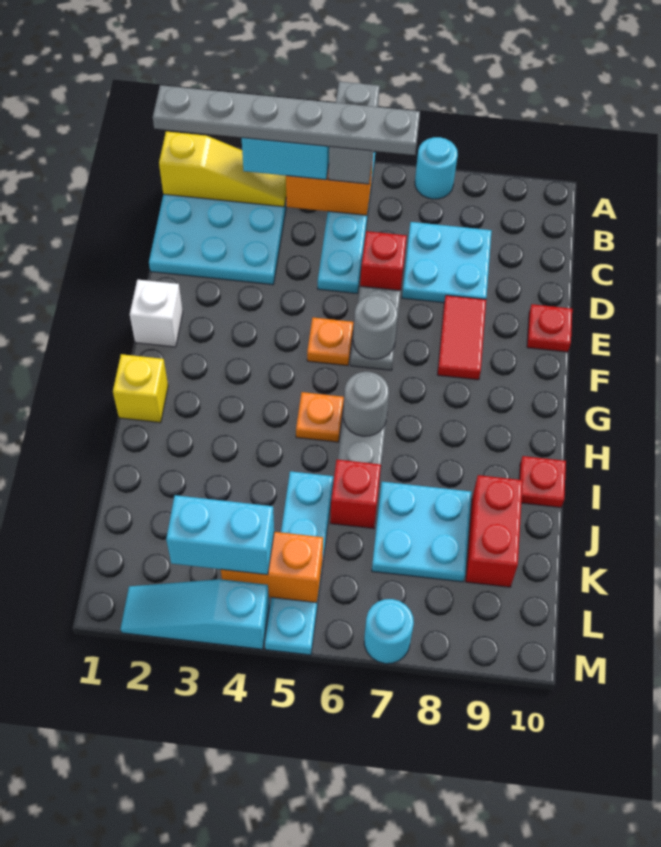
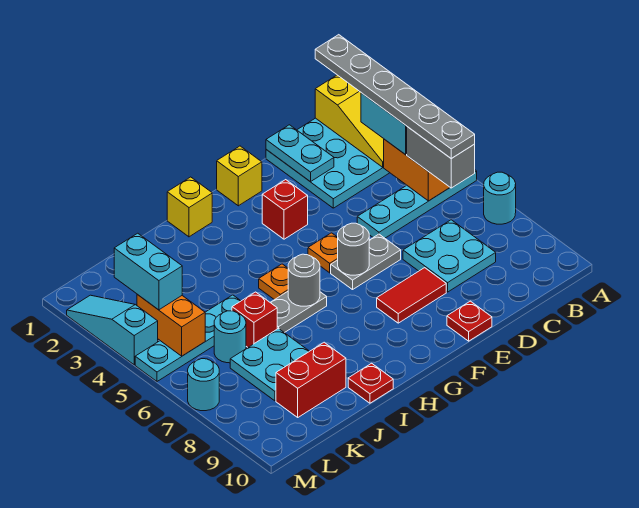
grey brick A5:B5 level 3 -> grey brick B5:B6 level 3
none -> cyan plate D1:D2 level 2
red brick D6 level 1 -> red brick F3 level 1
white brick F1 level 1 -> yellow brick F1 level 1
none -> cyan round brick K6 level 1

